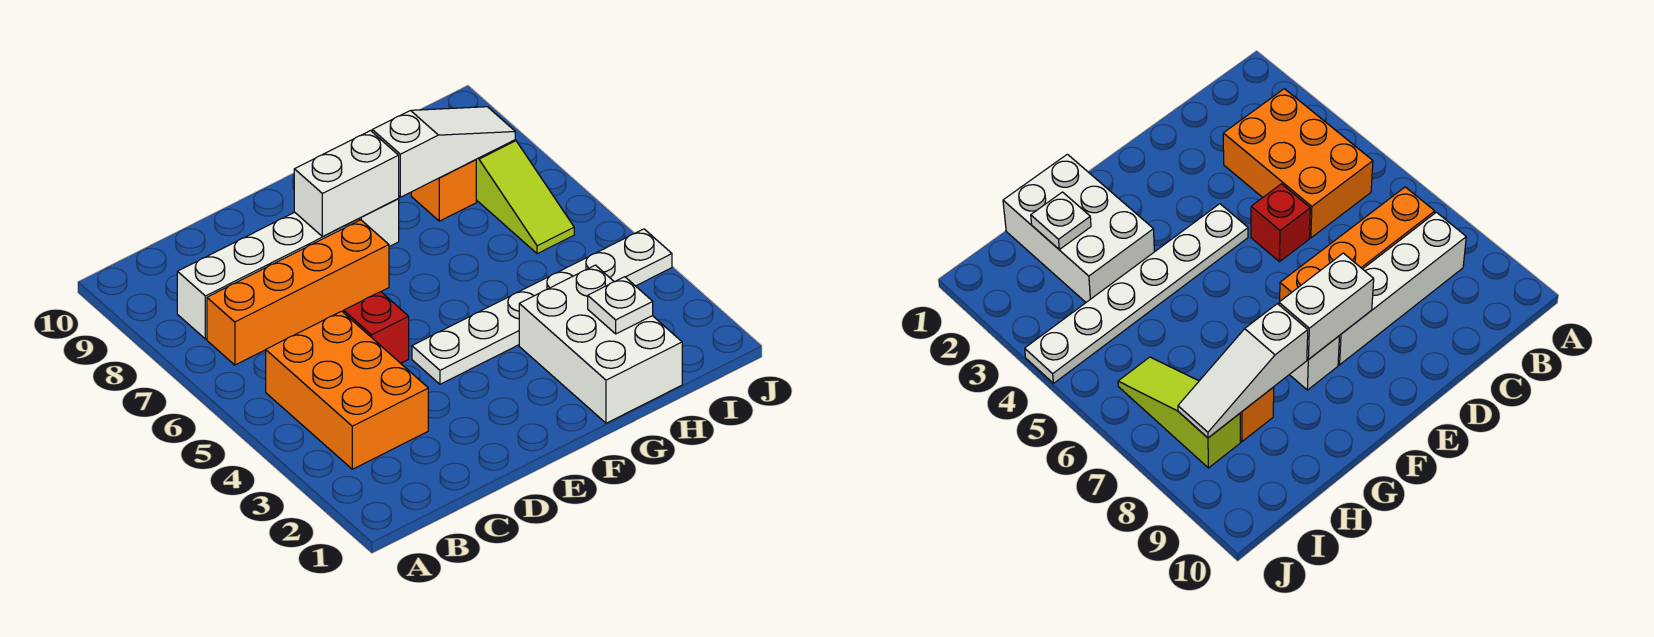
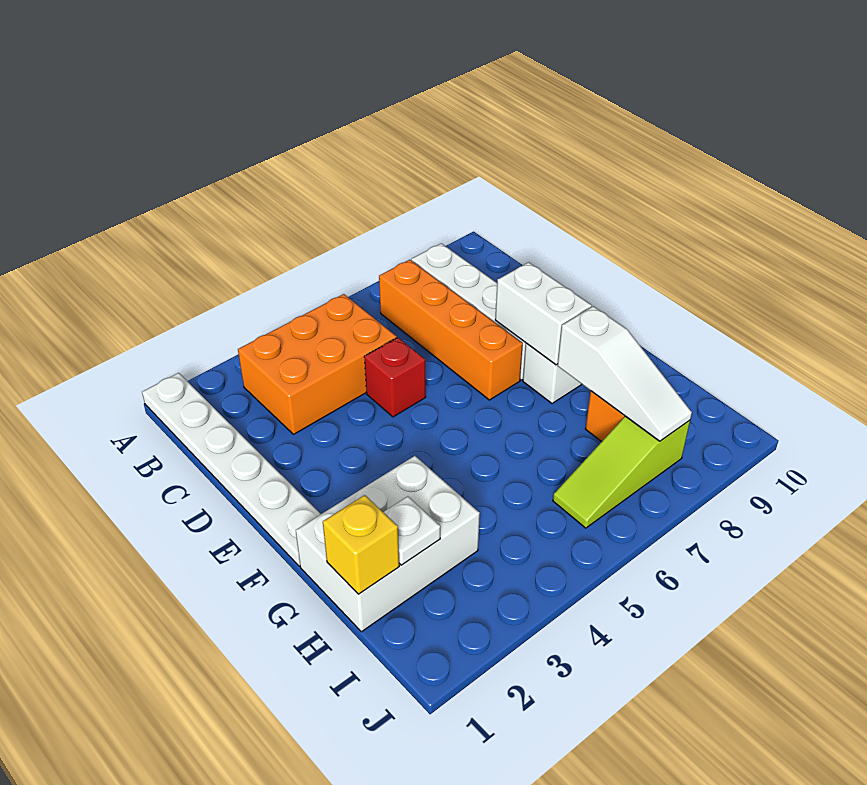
white plate E4:J4 level 1 -> white plate A1:F1 level 1
none -> yellow brick H1 level 2

